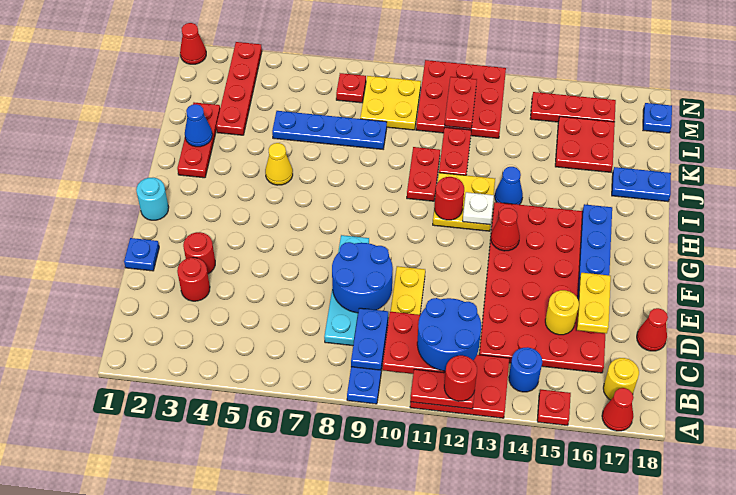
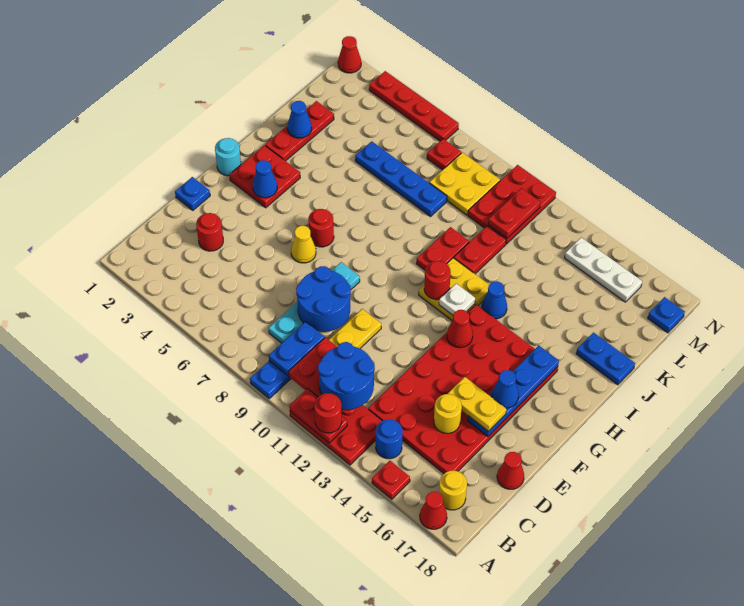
yellow plate D16:E16 level 3 -> yellow plate E15:E16 level 3
red round brick E3 level 1 -> red round brick G6 level 1
none -> blue cone F16 level 3
none -> blue cone G3 level 2
yellow cone I5 level 1 -> yellow cone F6 level 1
red plate K3:N3 level 1 -> red plate N3:N6 level 1
red plate K15:L16 level 1 -> red plate G2:H3 level 1
red plate L10:N12 level 1 -> red plate L10:N11 level 1
red plate M14:M16 level 1 -> white plate M14:M16 level 1

